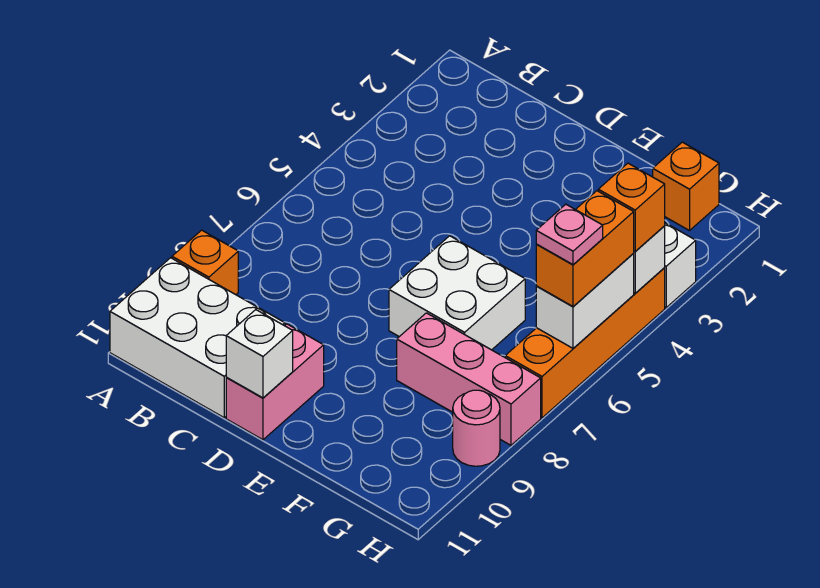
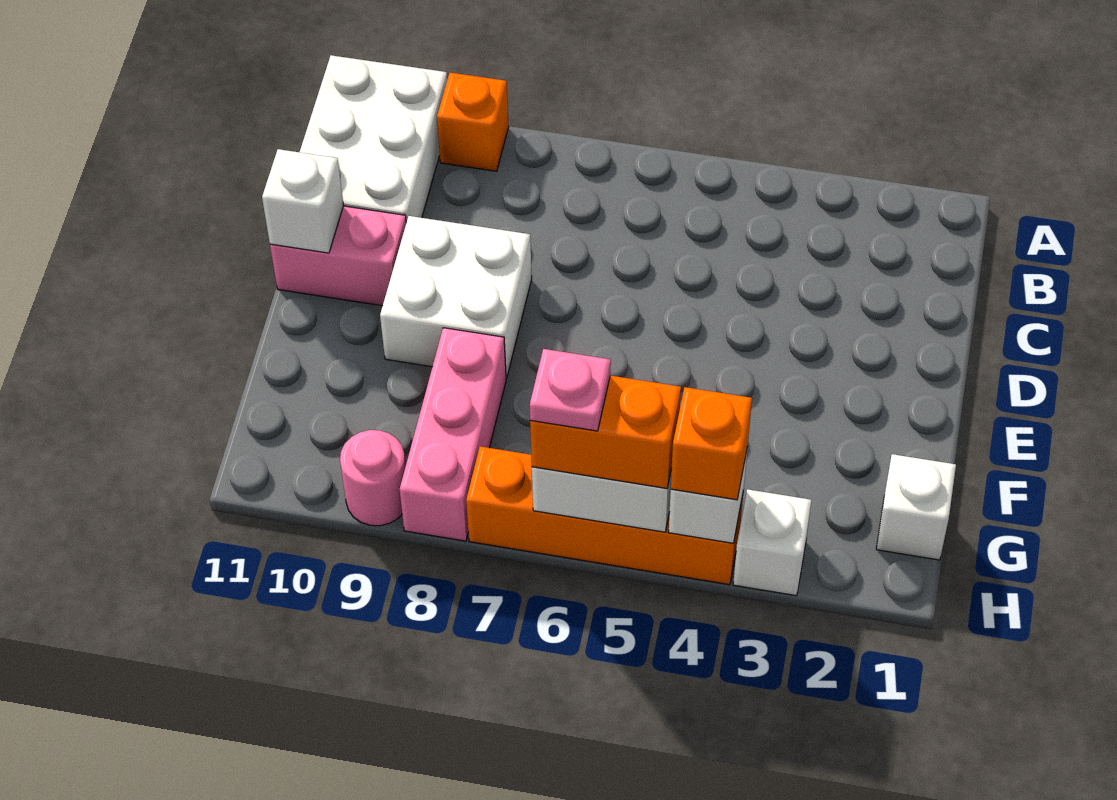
white brick E6:F7 level 1 -> white brick D8:E9 level 1
orange brick G1 level 1 -> white brick G1 level 1

